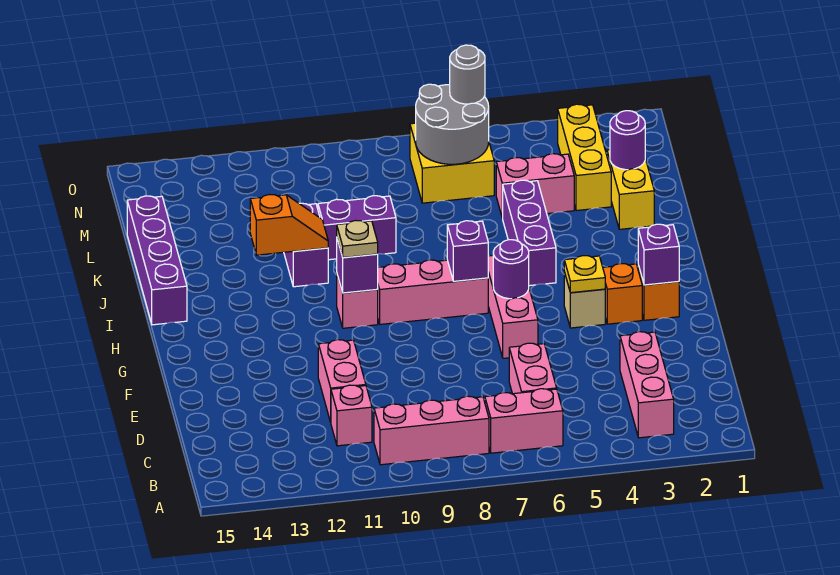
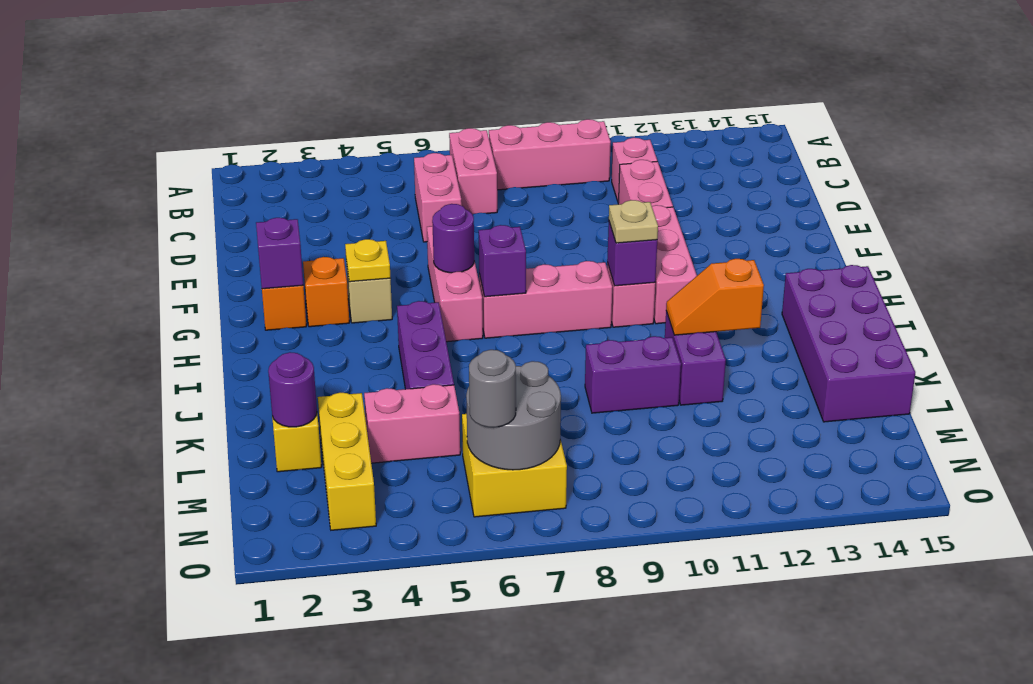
pink brick B3:D3 level 1 -> pink brick F11:H11 level 1
pink brick B6:B7 level 1 -> pink brick B7:C7 level 1
purple brick I15:L15 level 1 -> purple brick I14:L15 level 1

